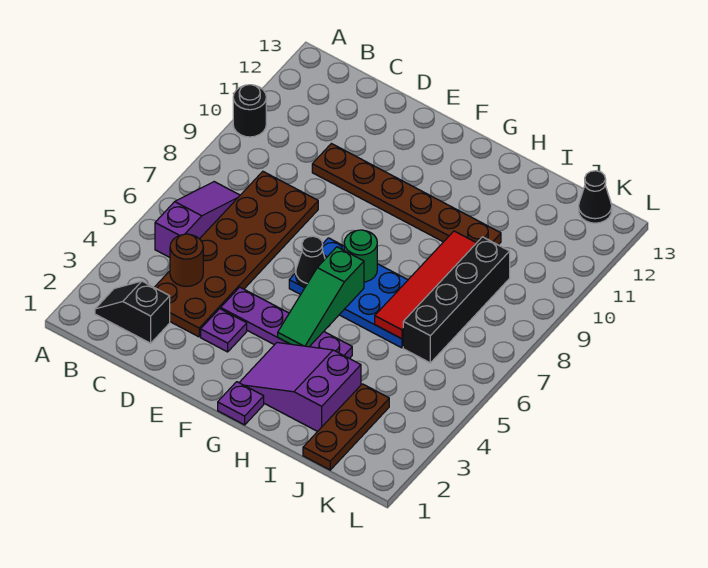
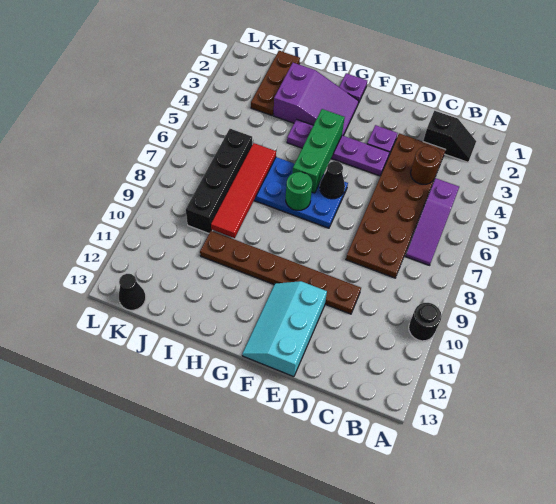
none -> cyan slope E11:F13 level 1 top E
green slope G4:G6 level 2 top 6 -> green brick G4:G6 level 2

